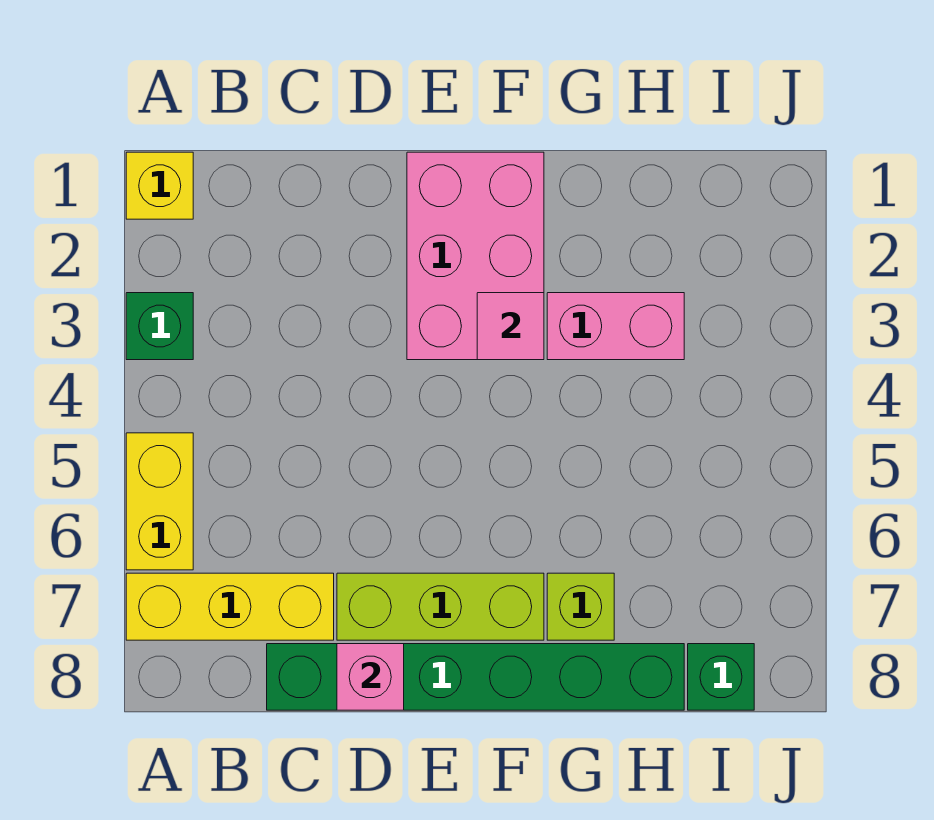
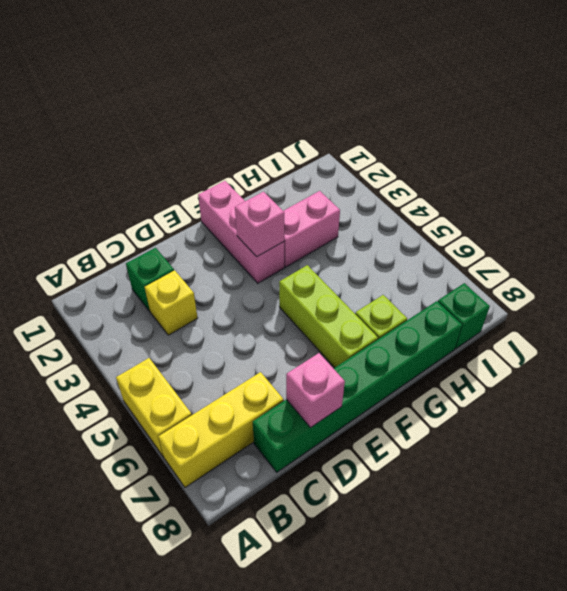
yellow brick A1 level 1 -> yellow brick C3 level 1
green brick A3 level 1 -> green brick C2 level 1
lime brick D7:F7 level 1 -> lime brick F5:F7 level 1
pink brick E1:F3 level 1 -> pink brick F1:F3 level 1
pink tile F3 level 2 -> pink brick F3 level 2

